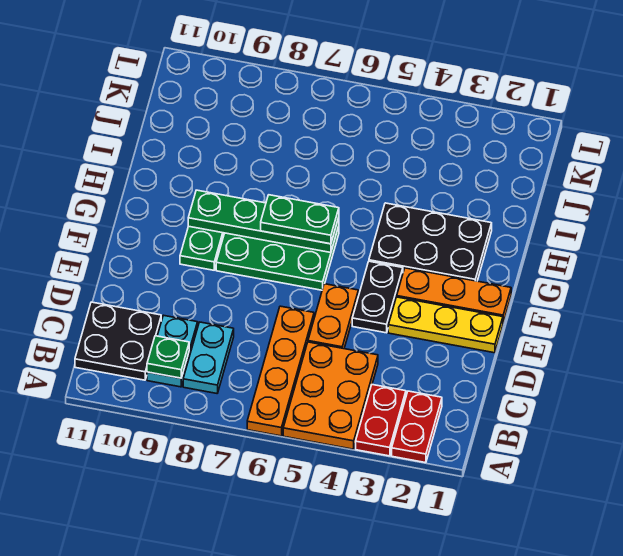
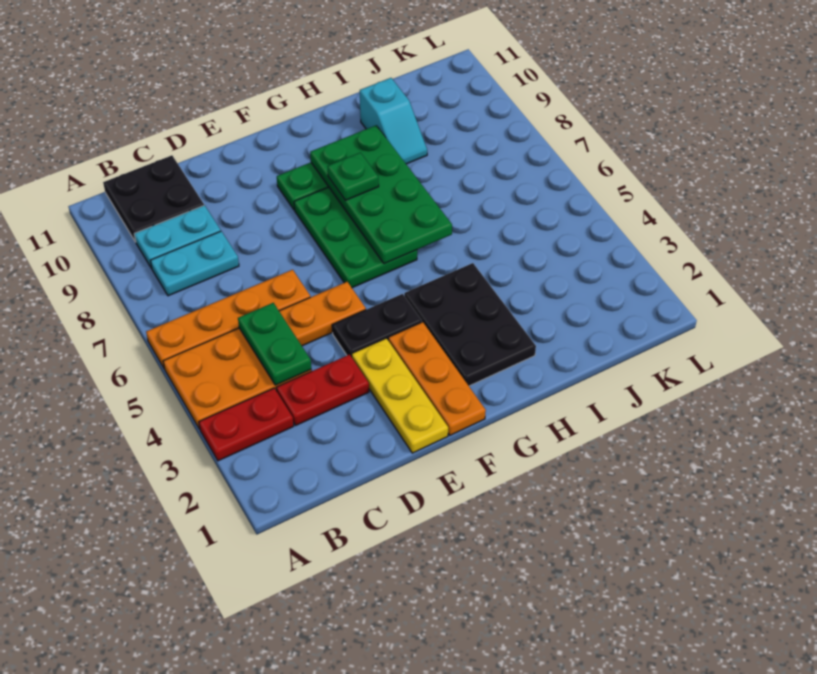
red plate A2:B2 level 1 -> red plate C3:D3 level 1
green plate B9 level 2 -> green plate G8 level 3
green plate G6:G9 level 2 -> green plate G6:H9 level 2
green plate G6:G7 level 3 -> green plate C4:C5 level 2
none -> cyan slope I9:I10 level 1 top 10

